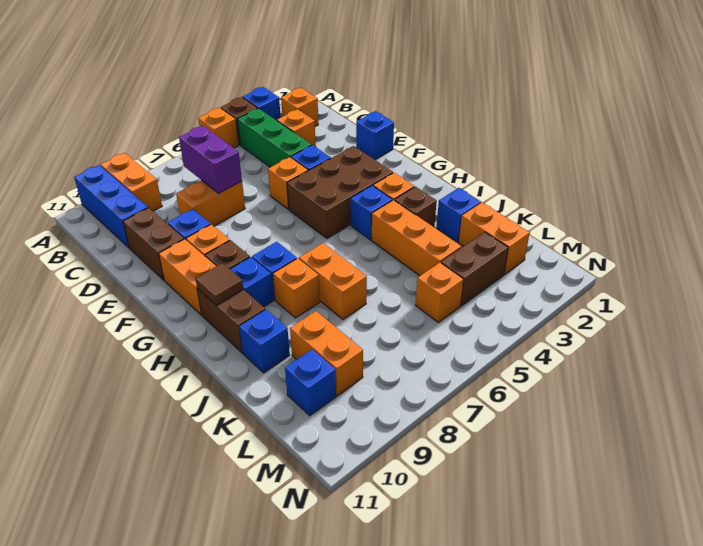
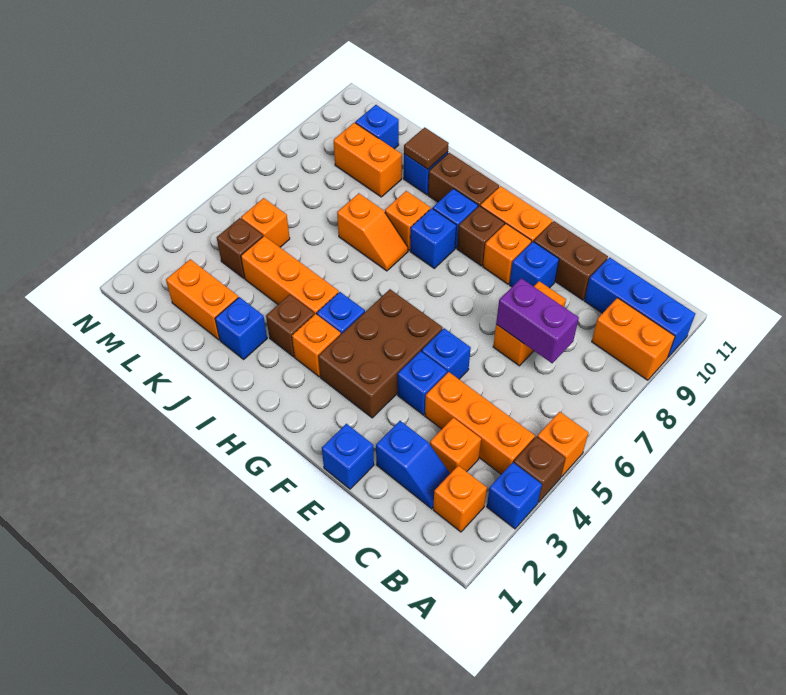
green brick B4:D4 level 1 -> orange brick B4:D4 level 1
none -> blue slope C2:D2 level 1 top D
orange brick E5 level 1 -> blue brick E5 level 1
brown tile H10 level 2 -> brown tile J10 level 2
orange brick I7:J7 level 1 -> orange slope I7:J7 level 1 top J
brown brick L3:L4 level 1 -> brown brick L4 level 1

